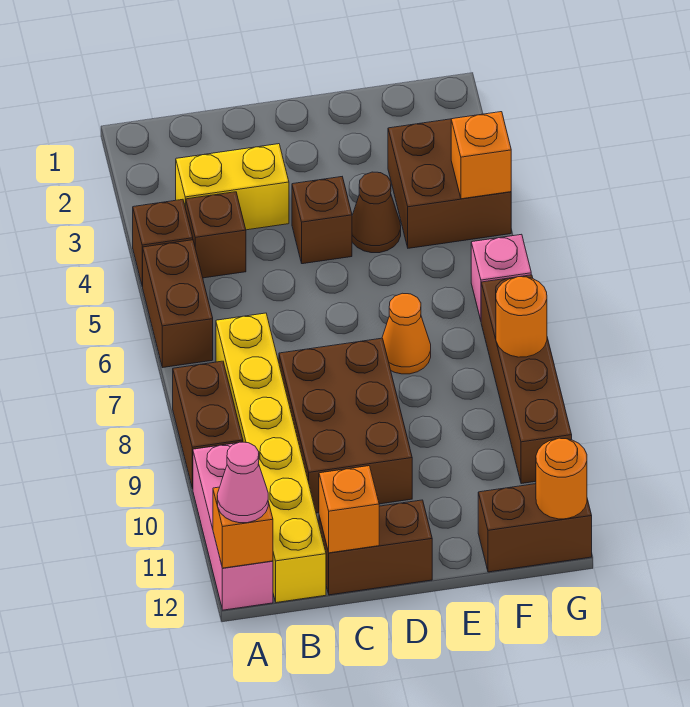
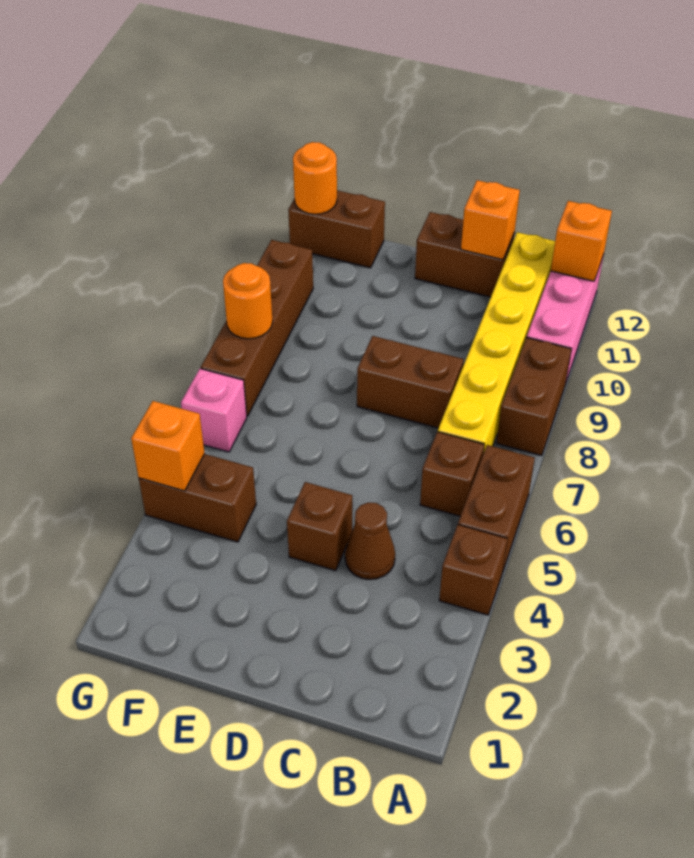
pink cone A12 level 3 -> none
yellow brick B3:C3 level 1 -> none
brown brick B4 level 1 -> brown brick B6 level 1
brown brick C8:D10 level 1 -> brown brick C8:D8 level 1
brown cone E4 level 1 -> brown cone C4 level 1
orange cone E7 level 1 -> none
brown brick F3:G4 level 1 -> brown brick F4:G4 level 1

